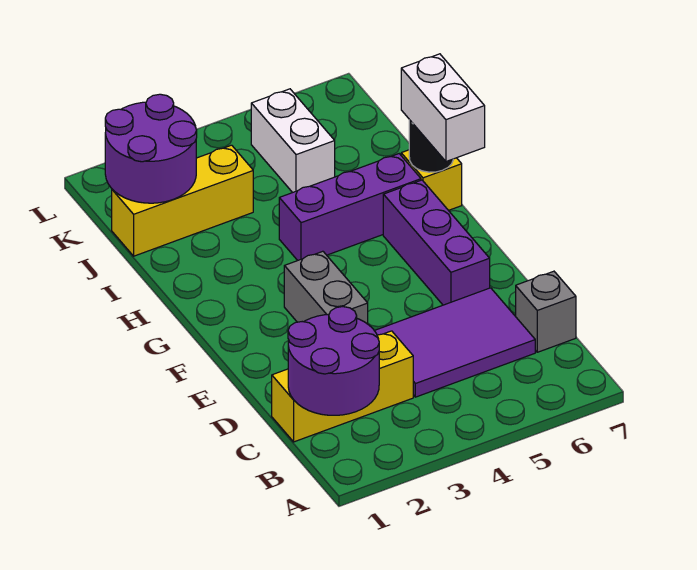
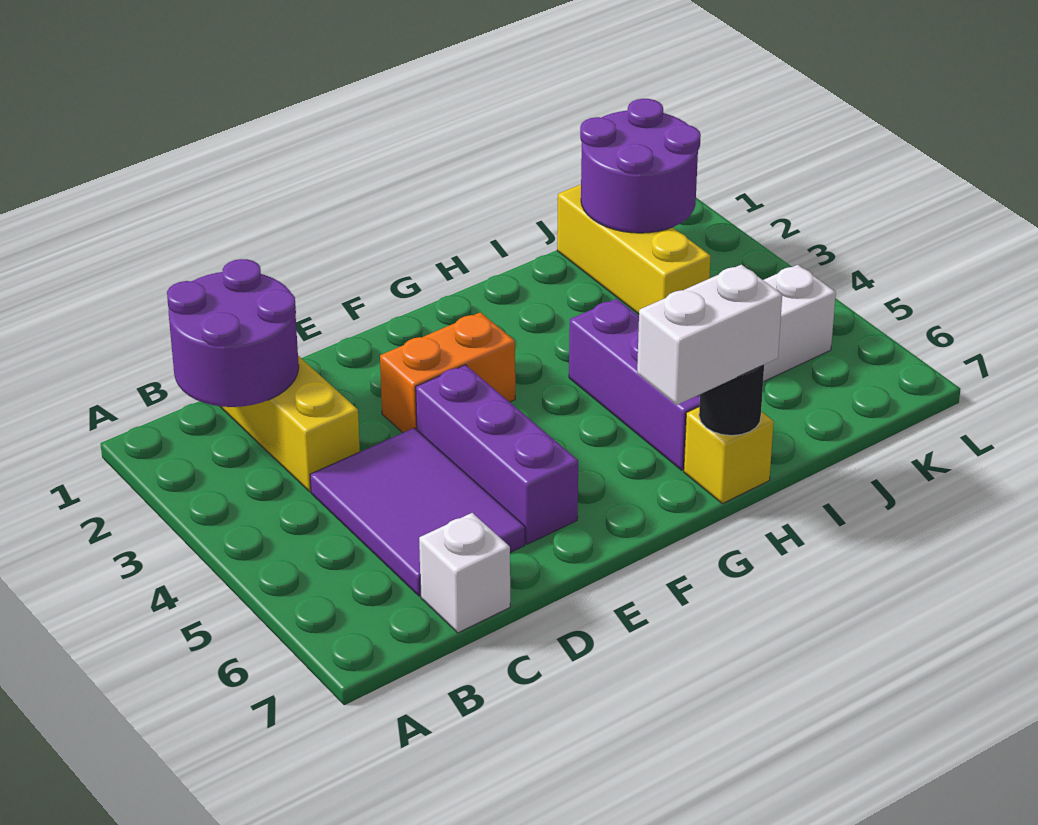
grey brick C7 level 1 -> white brick C7 level 1
grey brick E3:F3 level 1 -> orange brick E3:F3 level 1
purple brick E6:G6 level 1 -> purple brick E4:E6 level 1

